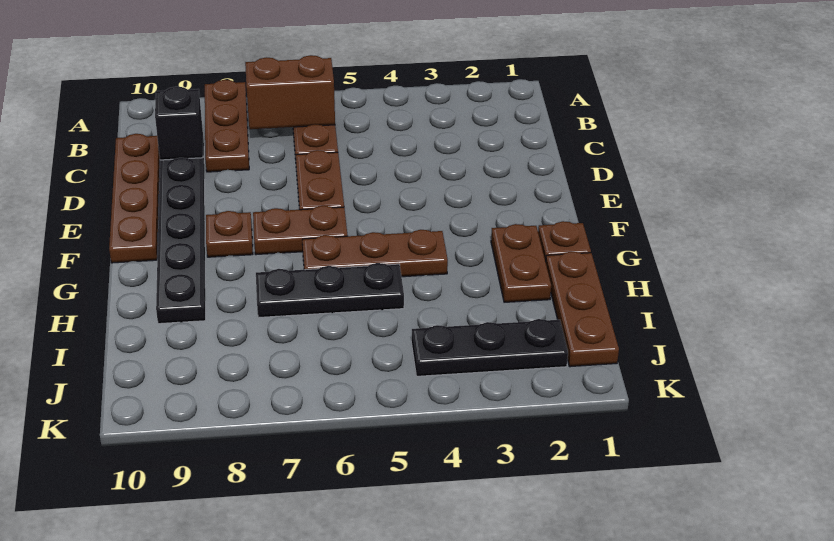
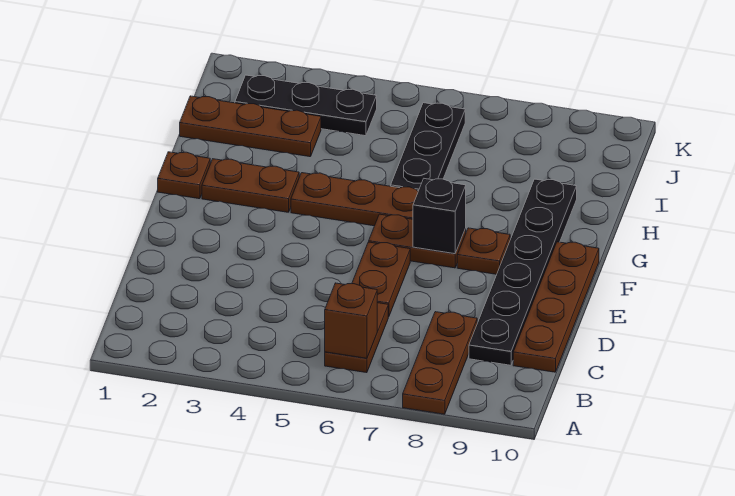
brown brick B6:B7 level 2 -> brown brick B6 level 2
black brick C9 level 2 -> black brick F7 level 2
brown plate G2:H2 level 1 -> brown plate G2:G3 level 1
brown plate H1:J1 level 1 -> brown plate I1:I3 level 1
black plate H5:H7 level 1 -> black plate H6:J6 level 1

